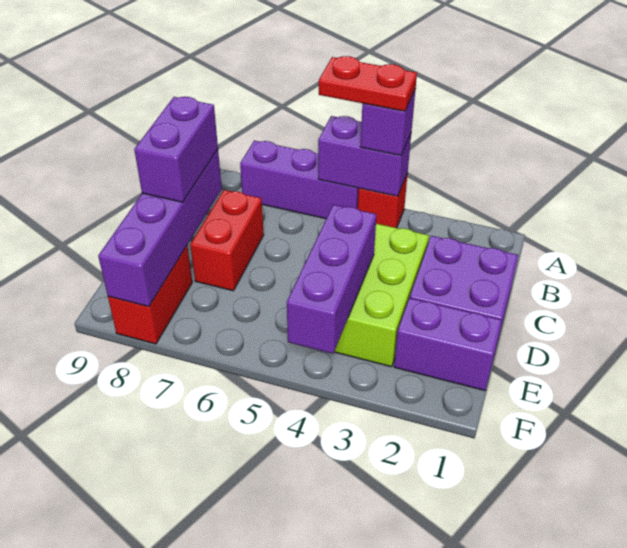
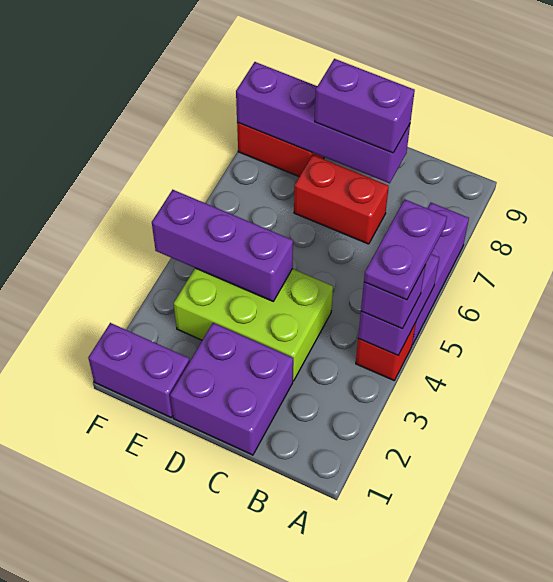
red plate A4:A5 level 4 -> purple plate A4:A5 level 4
purple brick E1:E2 level 1 -> purple brick E1:F1 level 1

